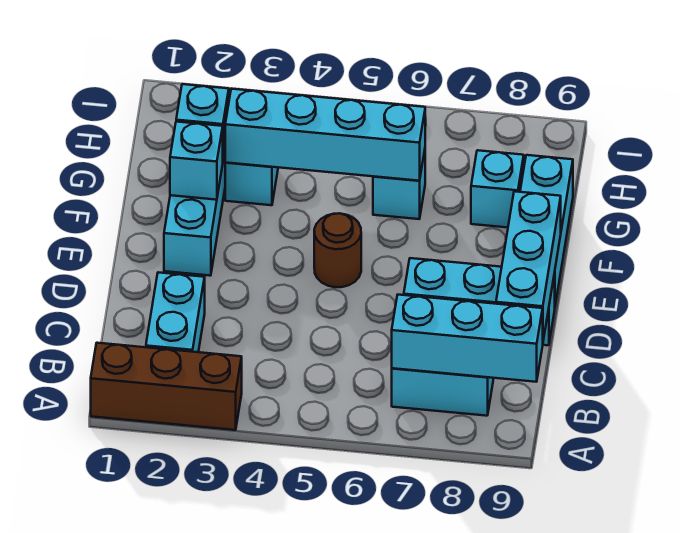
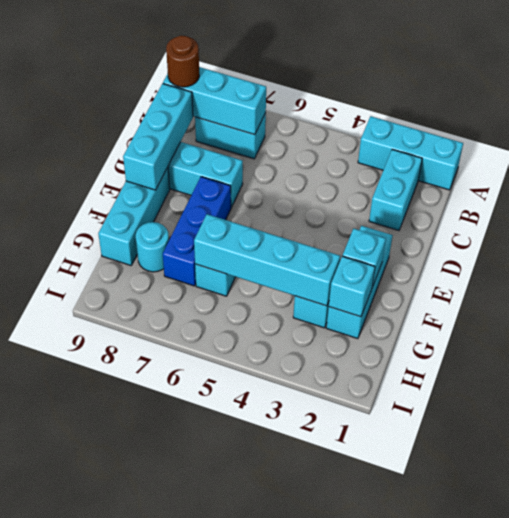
brown brick A1:A3 level 1 -> cyan brick A1:A3 level 1
brown round brick E5 level 1 -> brown round brick B9 level 3
none -> blue brick E7:G7 level 1
cyan brick G8 level 1 -> cyan round brick G8 level 1

